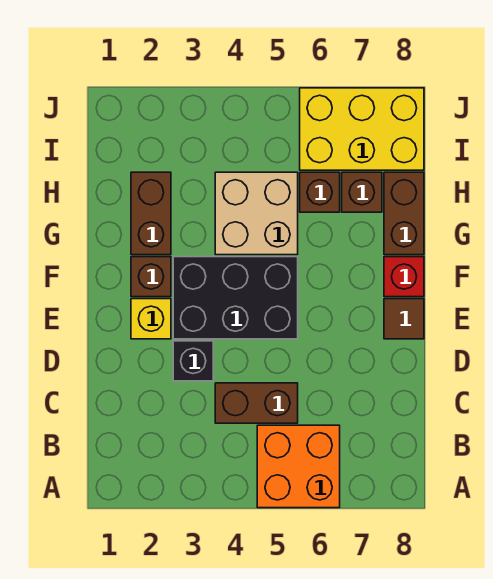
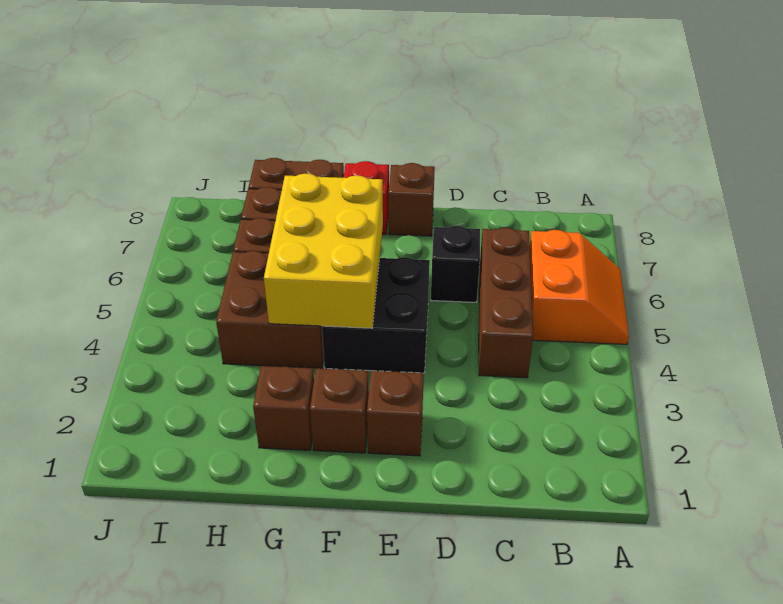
orange brick A5:B6 level 1 -> orange slope A5:B6 level 1 top B
brown brick C4:C5 level 1 -> brown brick C4:C6 level 1
black brick D3 level 1 -> black brick D6 level 1
yellow brick E2 level 1 -> brown brick E2 level 1
black brick E3:F5 level 1 -> black brick E4:F5 level 1
brown tile E8 level 1 -> brown brick E8 level 1
brown brick G2:H2 level 1 -> brown brick G2 level 1
tan brick G4:H5 level 1 -> brown brick G4:H5 level 1
yellow brick I6:J8 level 1 -> yellow brick F4:G6 level 2

